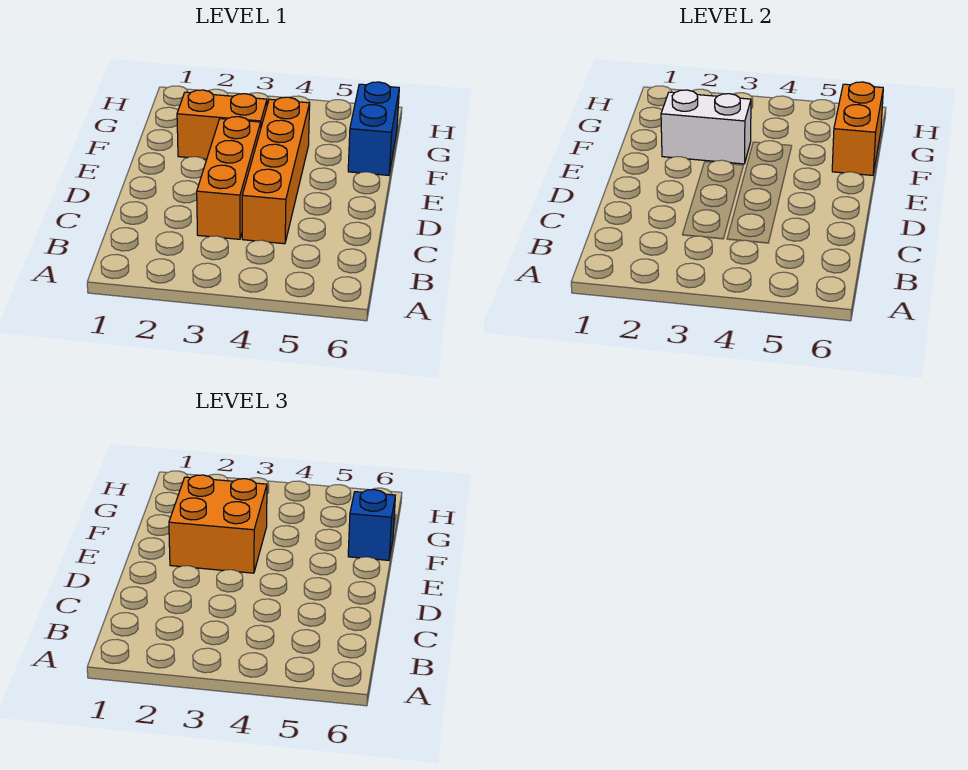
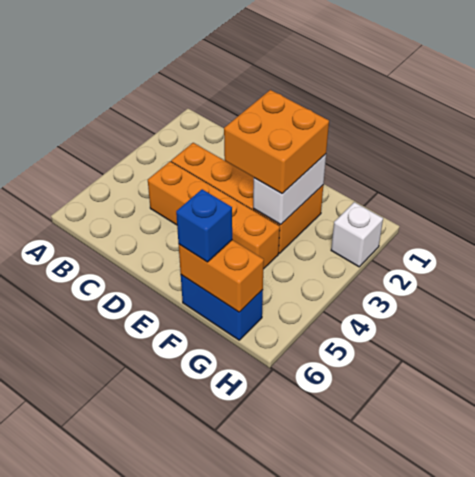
none -> white brick H2 level 1

